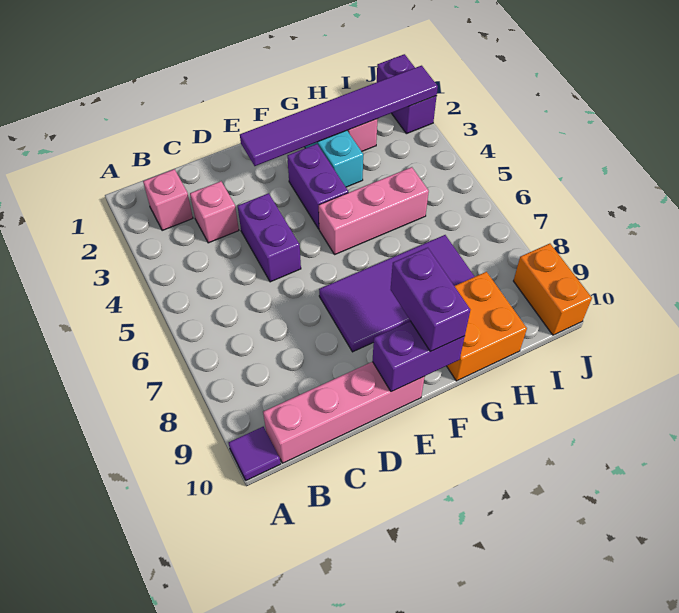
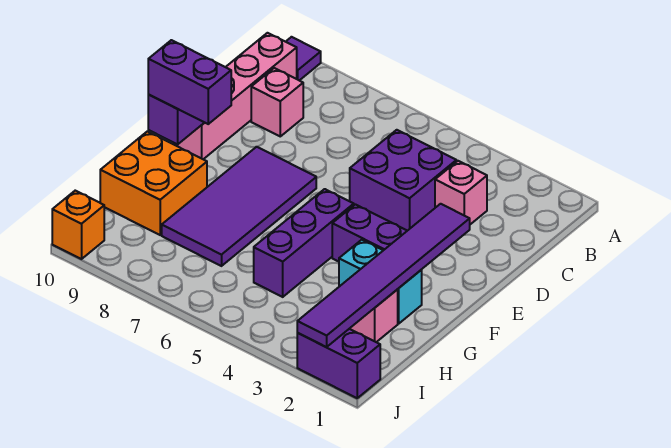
pink brick B2 level 1 -> pink brick C9 level 1
purple brick D4:D5 level 1 -> purple brick C4:D5 level 1
pink brick F5:H5 level 1 -> purple brick F5:H5 level 1
orange brick J9:J10 level 1 -> orange brick J10 level 1

